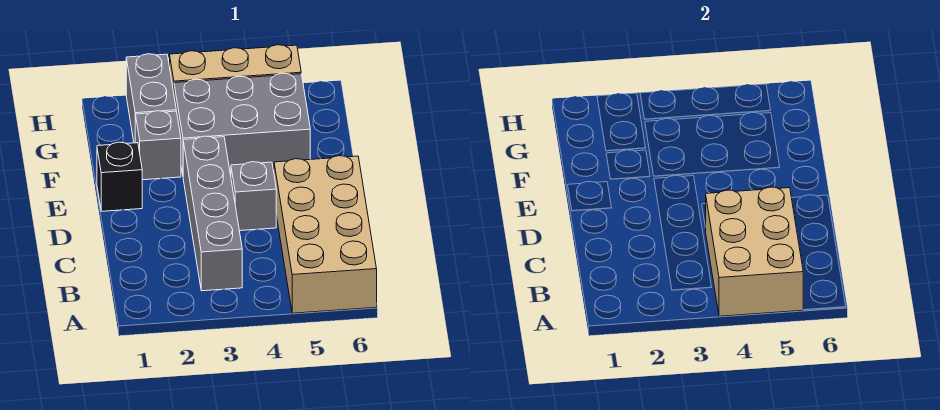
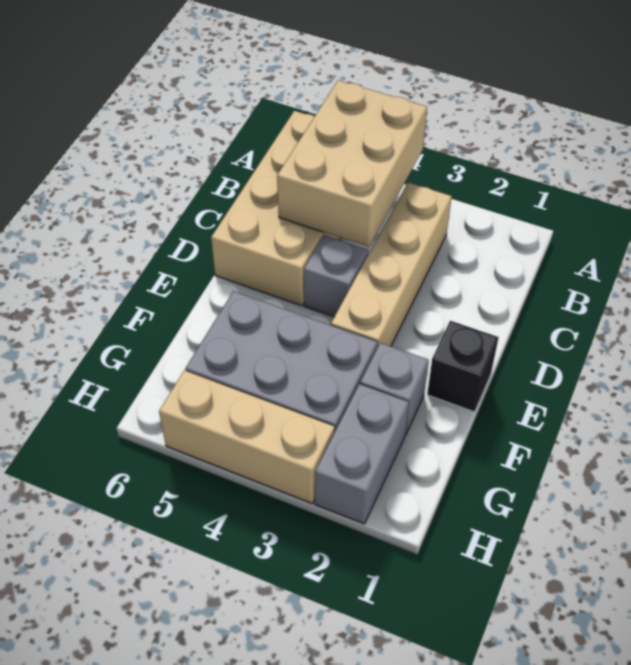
grey brick B3:E3 level 1 -> tan brick B3:E3 level 1

